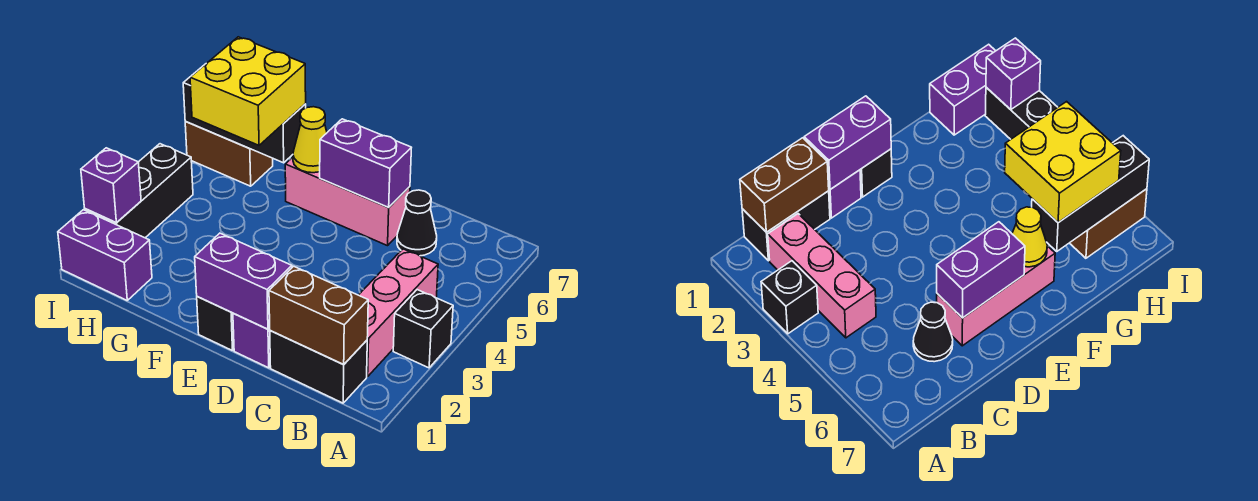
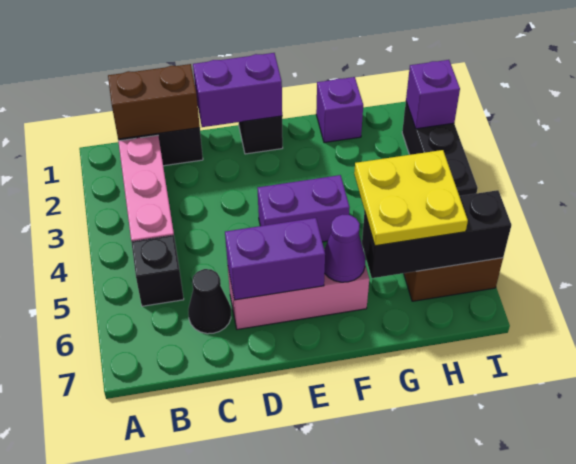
black brick A3 level 1 -> black brick B5 level 1
purple brick D1 level 1 -> purple brick G1 level 1
yellow cone F6 level 2 -> purple cone F6 level 2
yellow brick G5:H6 level 3 -> yellow plate G5:H6 level 3
purple brick H1:I1 level 1 -> purple brick E4:F4 level 1

